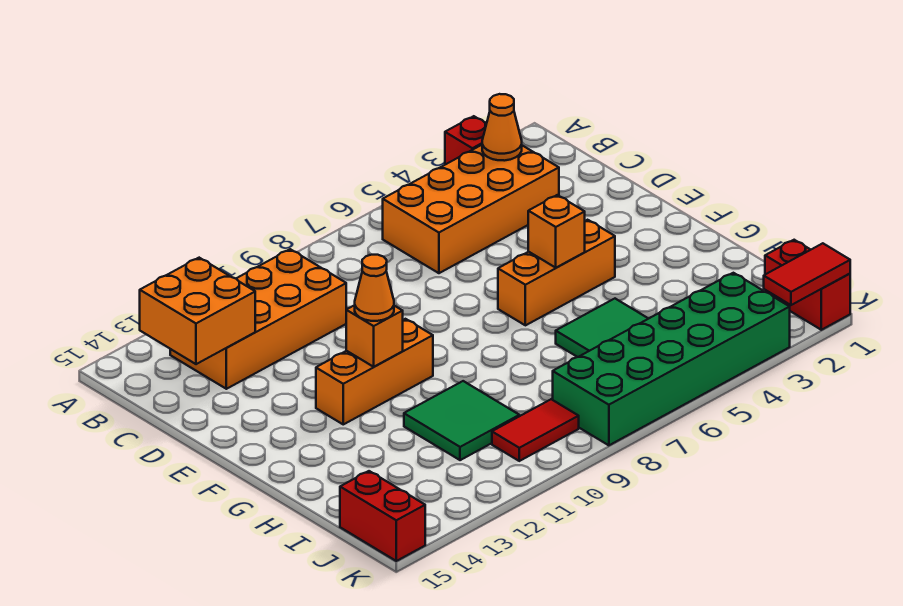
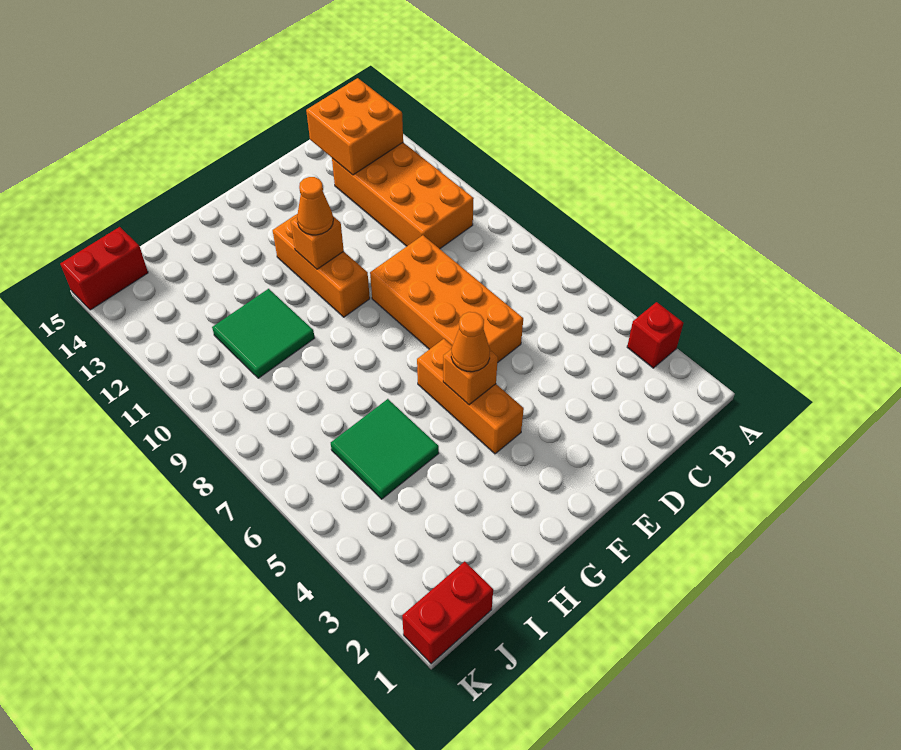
orange brick B3:C6 level 1 -> orange brick D6:E9 level 1
orange cone B3 level 2 -> orange cone F5 level 3
green brick J3:K8 level 1 -> none
red tile J9:J10 level 1 -> none
red tile K1:K2 level 2 -> none

